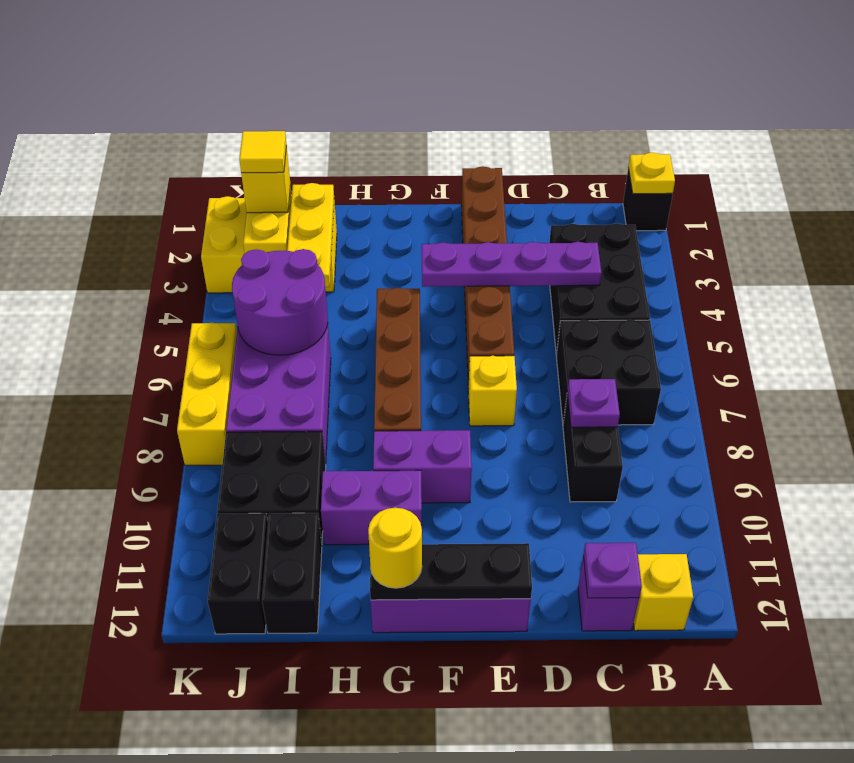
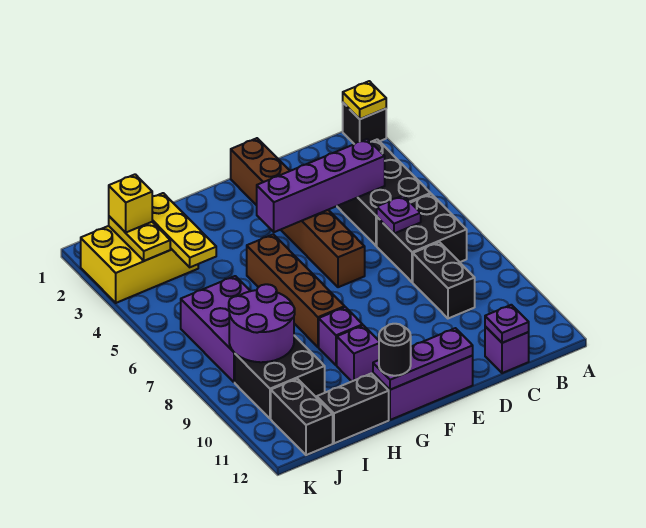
yellow brick B12 level 1 -> none
purple plate C4:F4 level 2 -> purple brick C4:F4 level 2
purple plate C8 level 2 -> purple plate C6 level 2
yellow brick E7 level 1 -> none
black plate E12:G12 level 2 -> purple plate E12:G12 level 2
purple brick F9:G9 level 1 -> purple brick G9 level 1
purple brick G10:H10 level 1 -> purple brick G10 level 1
yellow round brick G12 level 3 -> black round brick G12 level 3
purple round brick I5:J6 level 2 -> purple round brick I8:J9 level 2
black brick I11:I12 level 1 -> black brick H12:I12 level 1
yellow tile J2 level 4 -> none
yellow brick K6:K8 level 1 -> none

